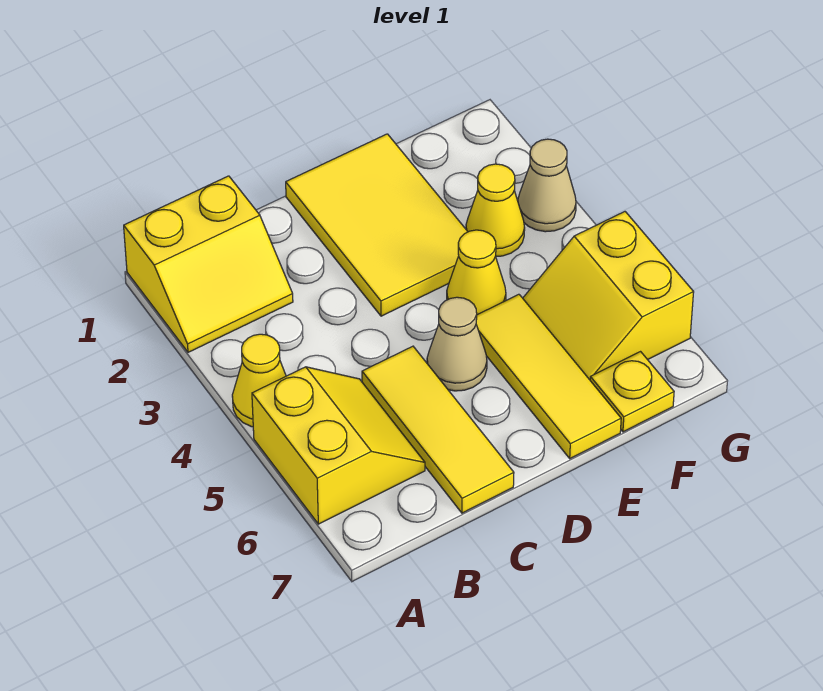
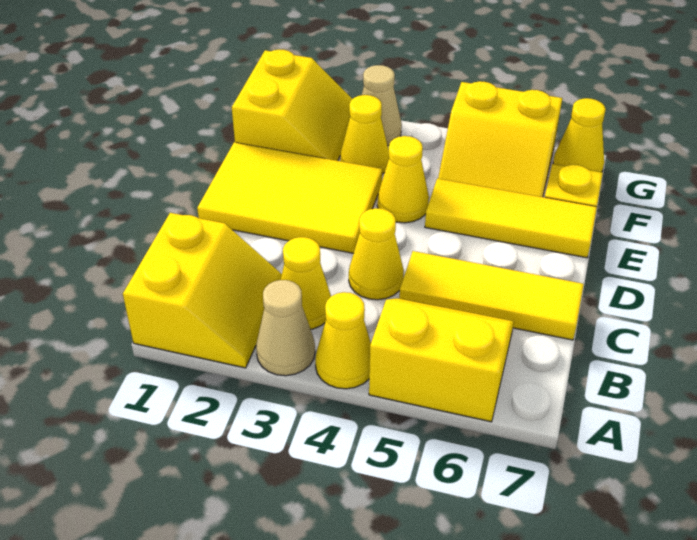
none -> yellow cone B3 level 1
none -> yellow cone C4 level 1
tan cone D5 level 1 -> tan cone A3 level 1
none -> yellow slope F1:G2 level 1 top 1
none -> yellow cone G7 level 1

